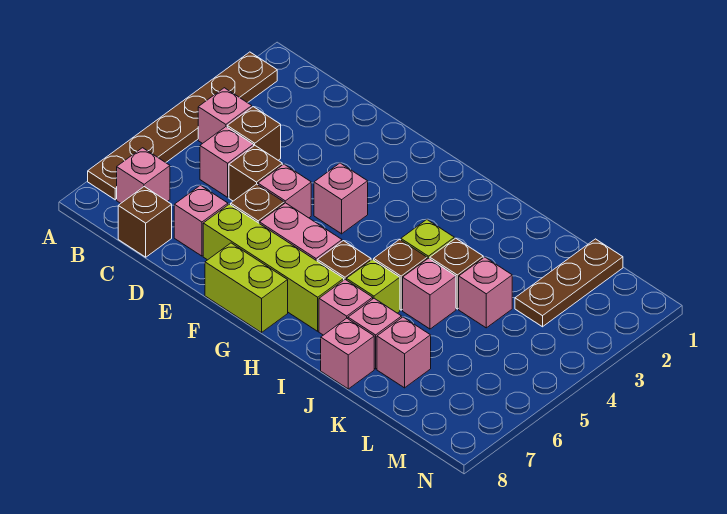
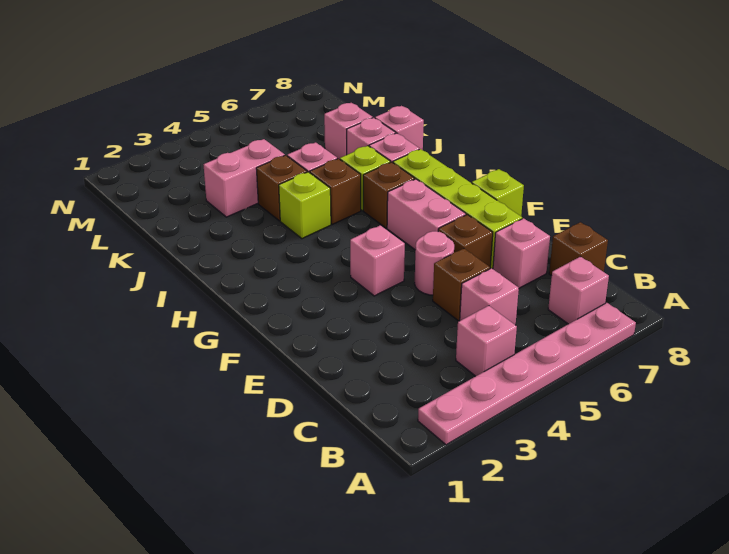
brown plate A2:A7 level 1 -> pink plate A2:A7 level 1
brown brick C4 level 1 -> none
pink brick E5 level 1 -> pink round brick E5 level 1
lime brick F8:G8 level 1 -> lime brick F8 level 1
pink brick K4 level 1 -> pink brick K3:K4 level 1
brown plate L1:L3 level 1 -> none

